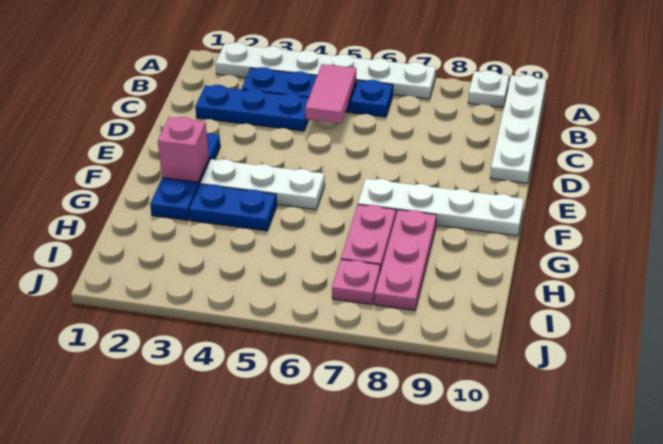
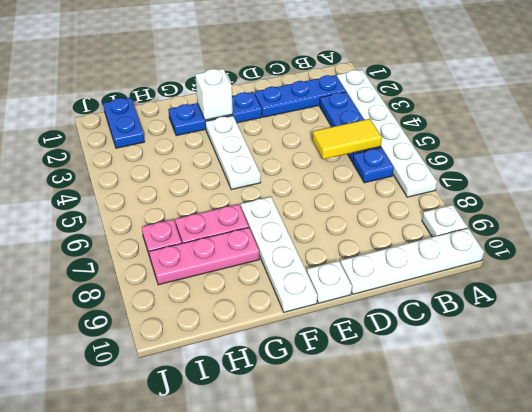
pink tile B5:C5 level 2 -> yellow tile B5:C5 level 2
blue plate C2:C4 level 1 -> blue plate B2:D2 level 1
none -> white plate E10 level 1
pink brick F2 level 2 -> white brick F2 level 2
blue plate G3:G4 level 1 -> blue plate I1:I2 level 1

